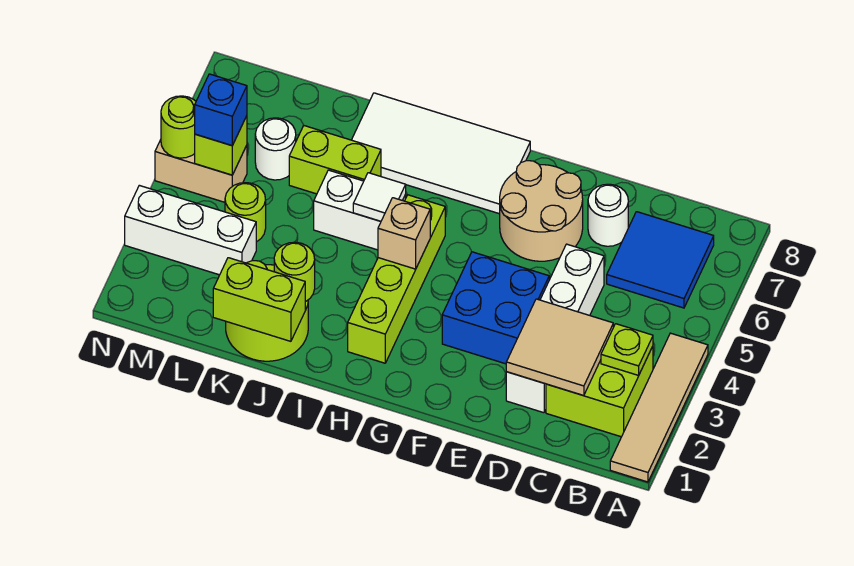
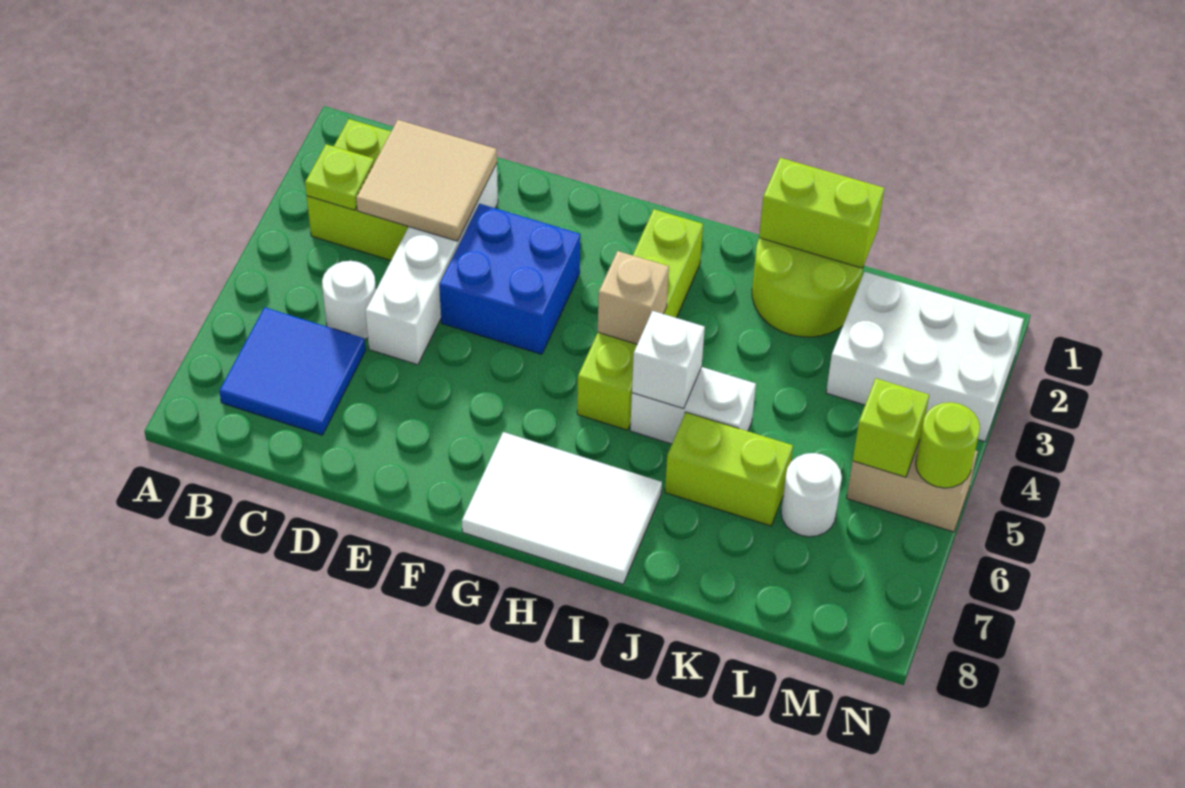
tan tile A1:A4 level 1 -> none
white round brick D7 level 1 -> white round brick C5 level 1
tan round brick E6:F7 level 1 -> none
white tile G7:J8 level 1 -> white tile G7:I8 level 1
white tile I5 level 2 -> white brick I5 level 2
lime round brick J2 level 2 -> none
white brick L3:N3 level 1 -> white brick L2:N3 level 1
lime round brick L4 level 1 -> none
blue brick M5 level 3 -> none

